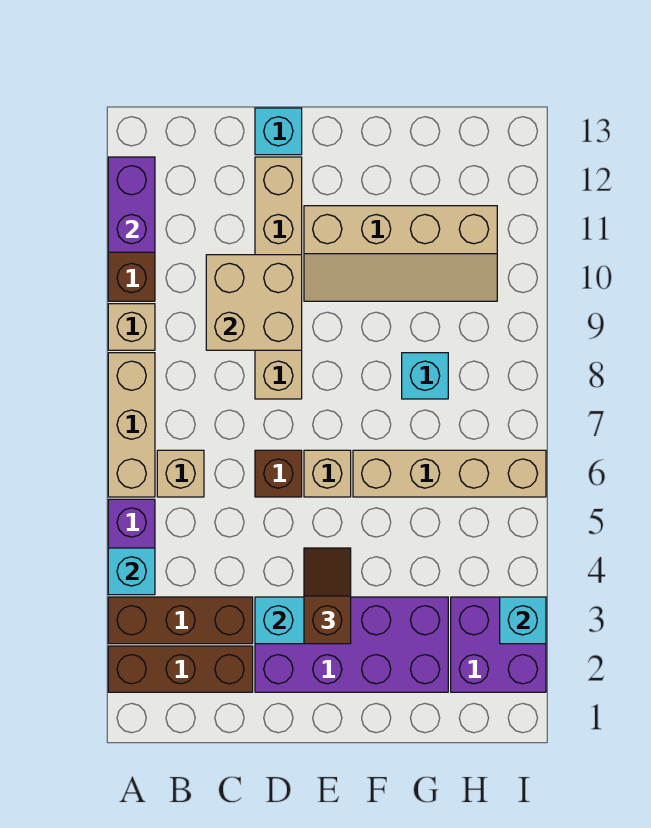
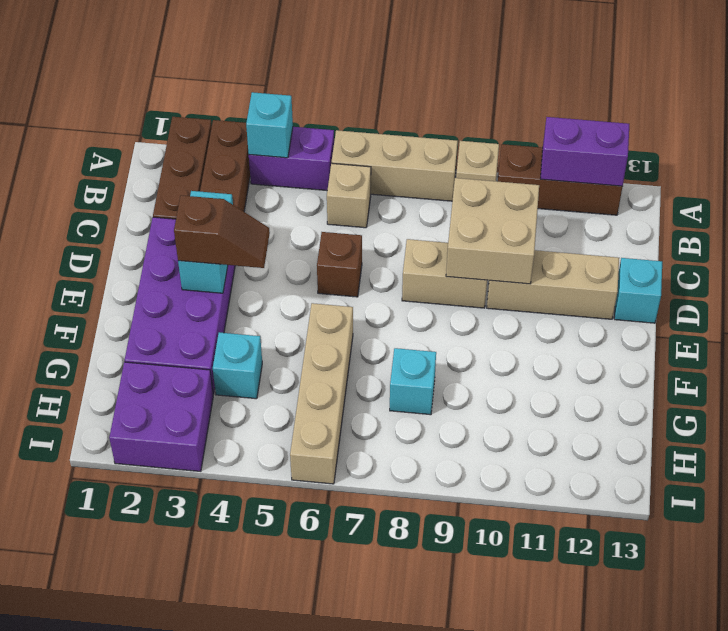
tan brick E6 level 1 -> none
tan slope E10:H11 level 1 top 11 -> none
cyan brick I3 level 2 -> cyan brick G4 level 1

